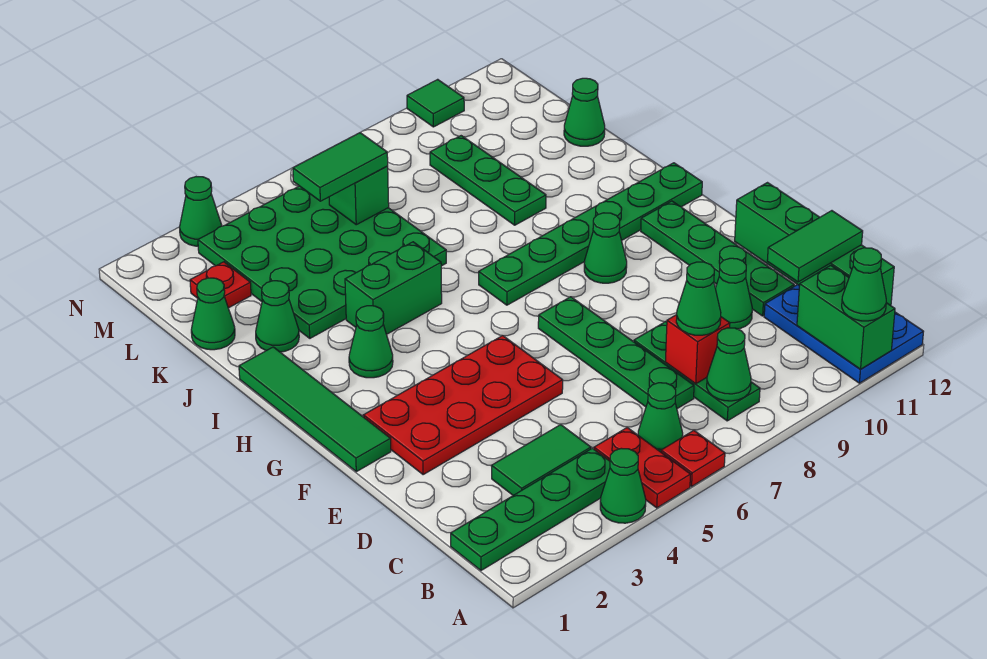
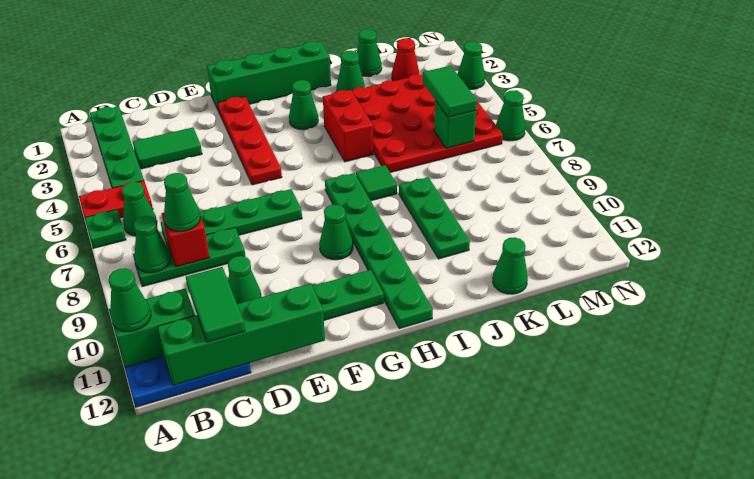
green cone A4 level 1 -> green cone N6 level 1
red plate A6 level 1 -> green plate A6 level 1
green tile C3:C4 level 1 -> green tile C3:D3 level 1
red plate E2:F5 level 1 -> red plate F2:F5 level 1
green tile F1:I1 level 1 -> green brick F1:I1 level 1
green brick I4:I5 level 1 -> red brick I4:I5 level 1
green plate J3:M6 level 1 -> red plate J3:M6 level 1
green plate J9:L9 level 1 -> green plate J8:J10 level 1
red plate L2 level 1 -> red cone L2 level 1
green tile N10 level 1 -> green tile I7 level 1

